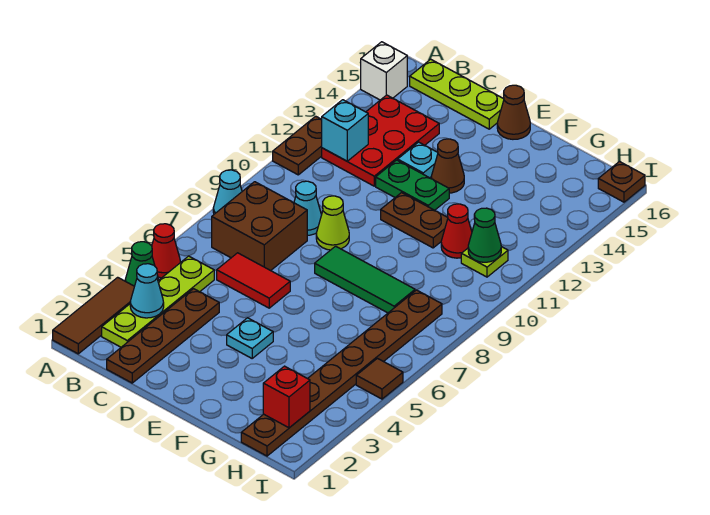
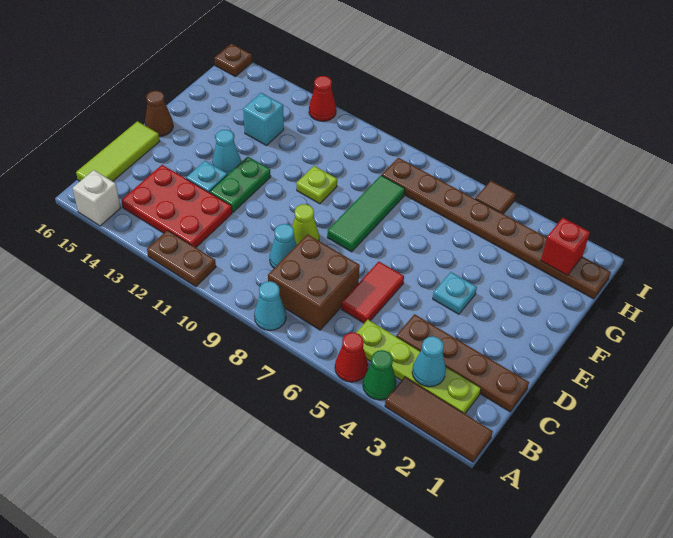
cyan brick B12 level 2 -> cyan brick G13 level 1
lime plate B16:D16 level 1 -> lime tile B16:D16 level 1
brown plate E11:F11 level 1 -> none
brown cone E13 level 1 -> cyan cone E13 level 1
red cone G11 level 1 -> red cone I12 level 1
lime plate H11 level 1 -> lime plate F10 level 1
green cone H11 level 2 -> none

